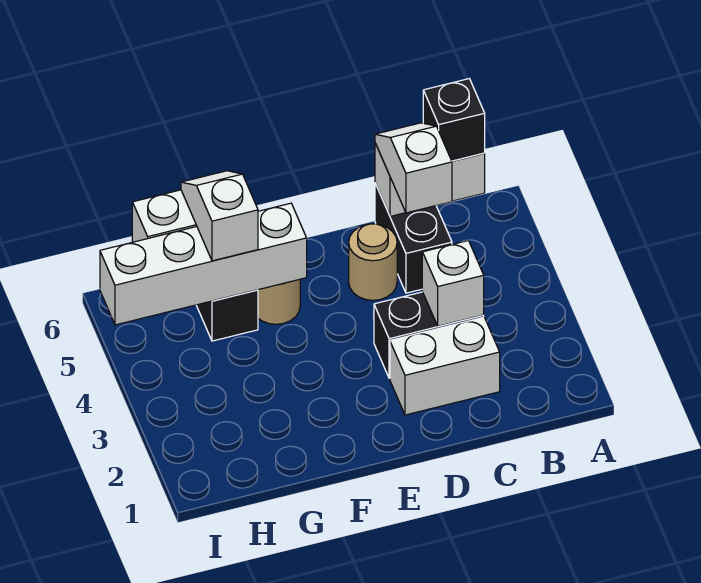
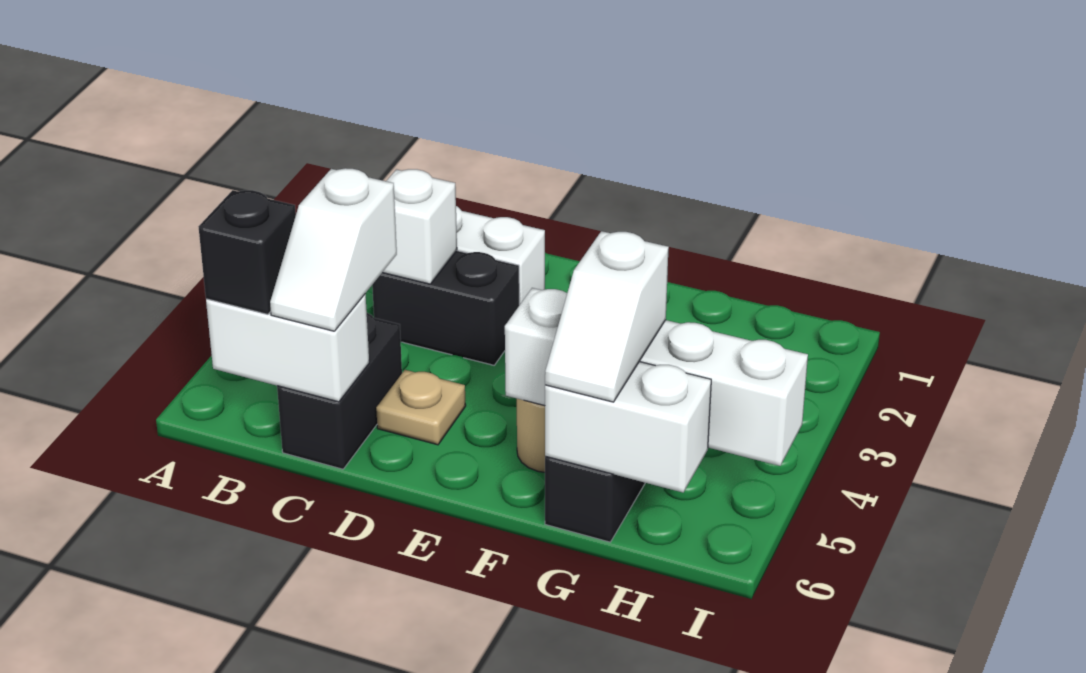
tan round brick D5 level 1 -> tan plate D5 level 1

